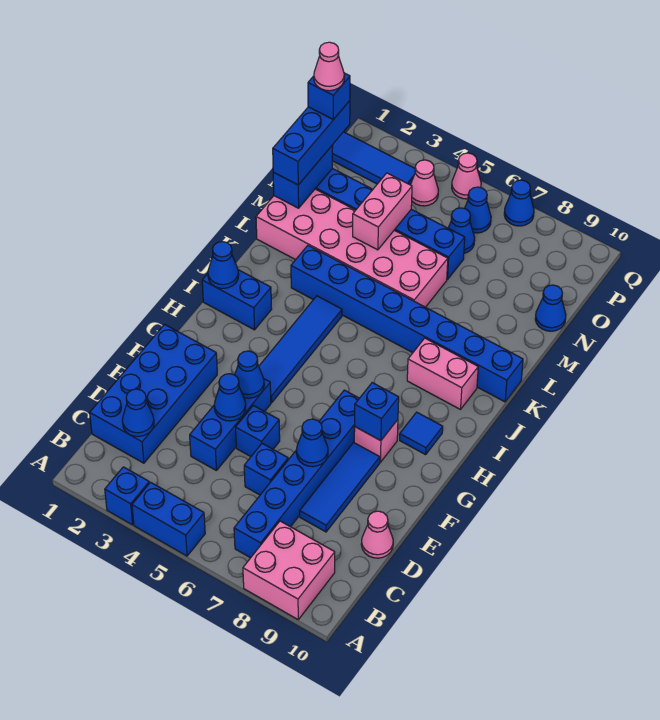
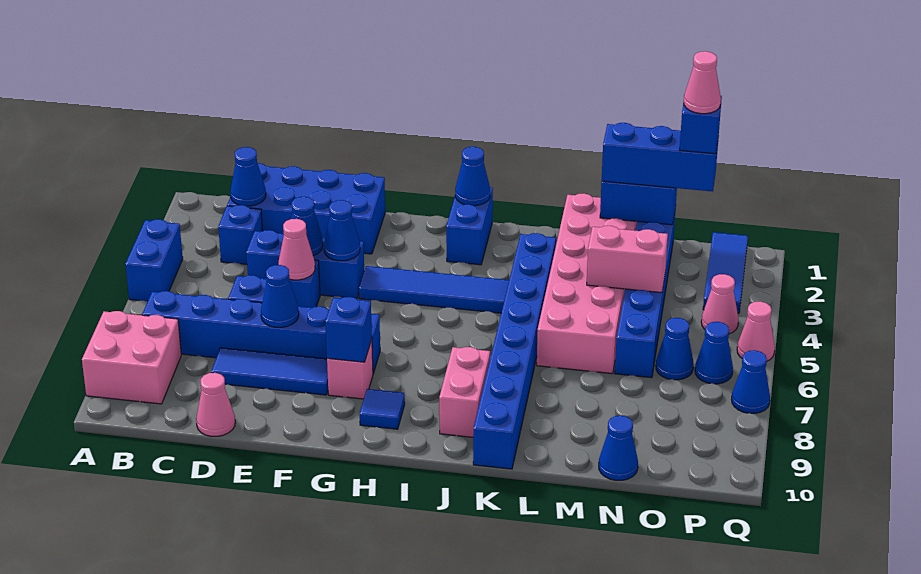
blue brick A3 level 1 -> blue brick C3 level 1
none -> pink cone E5 level 2

